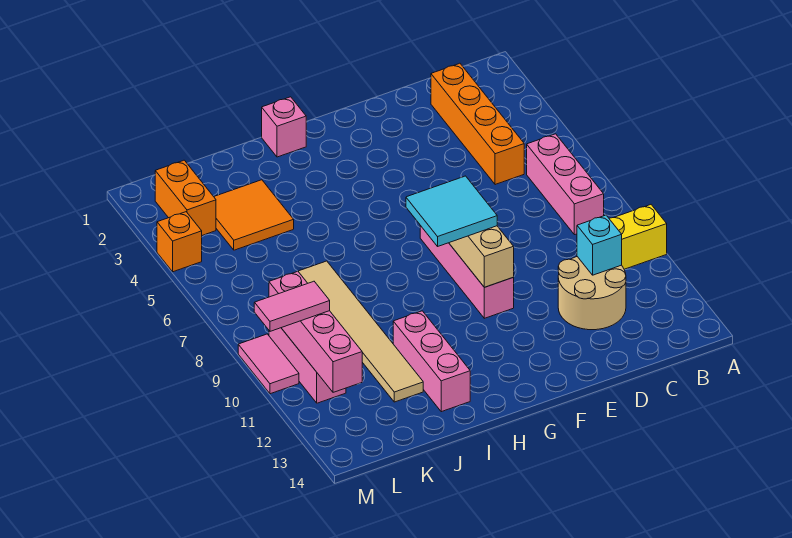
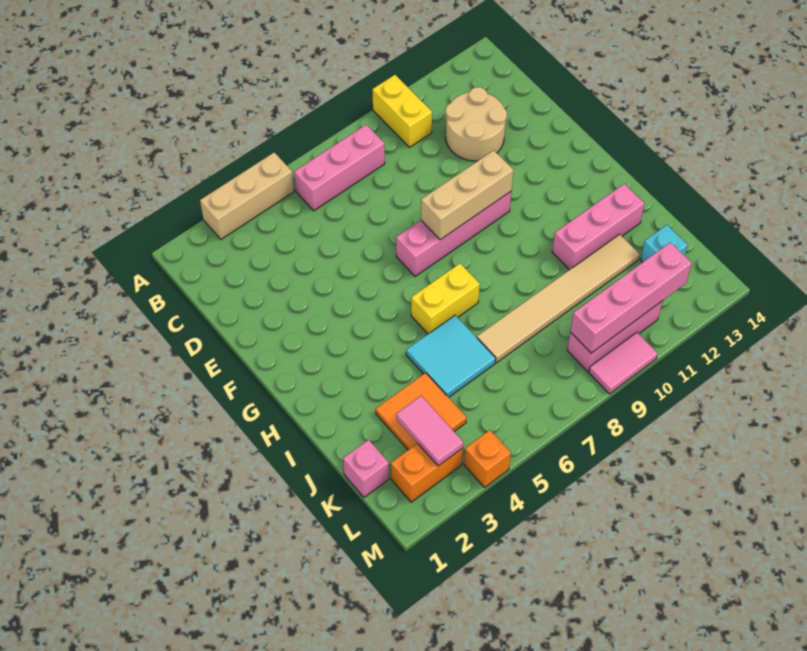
none -> tan brick A3:A5 level 1
orange brick C2:C5 level 1 -> none
cyan brick C11 level 2 -> cyan brick K13 level 1
cyan tile F8:G9 level 3 -> cyan tile I5:J6 level 1
pink brick H1 level 1 -> pink brick K1 level 1
none -> yellow brick H6:H7 level 1
pink tile L10:M10 level 3 -> pink tile K3:L3 level 2

